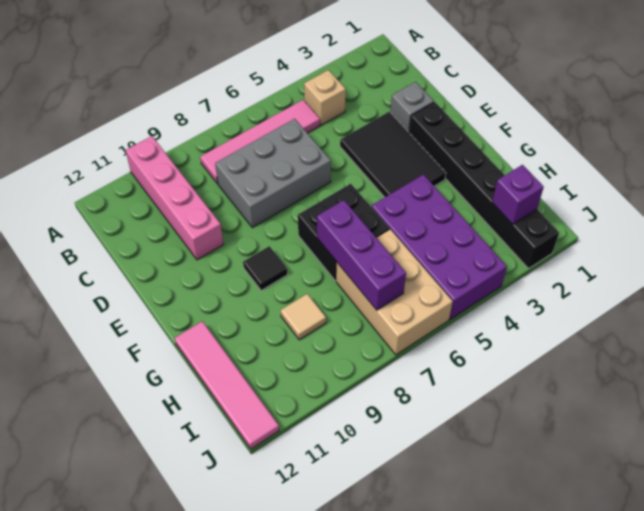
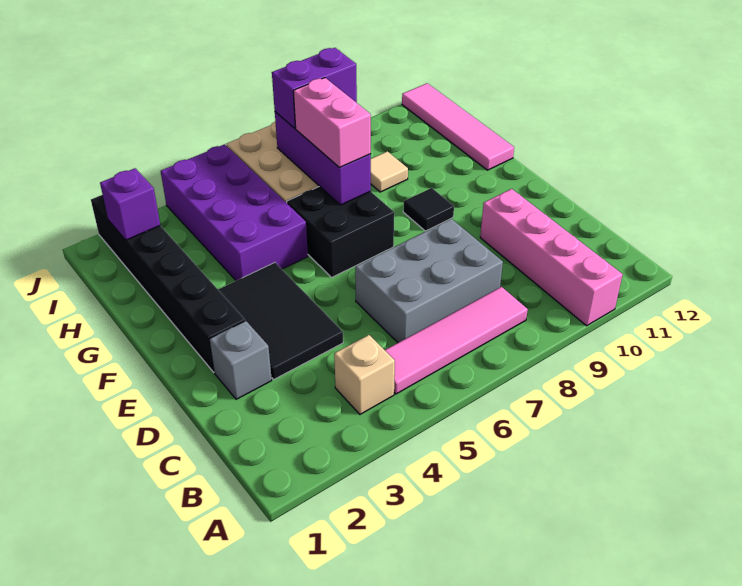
none -> pink brick G7:H7 level 3
none -> purple brick I7:I8 level 3

